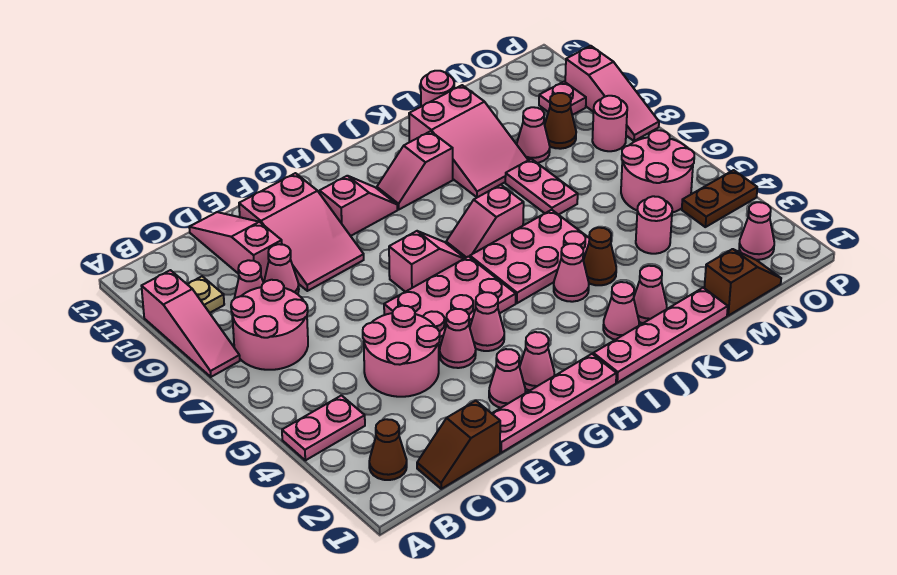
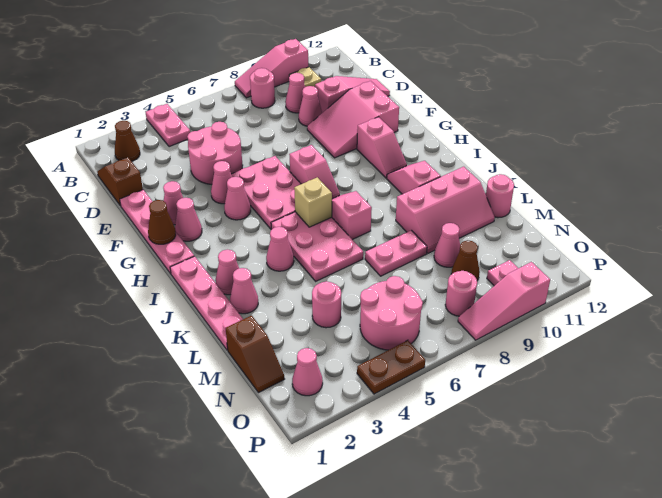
pink round brick B7:C8 level 1 -> pink round brick B8 level 1
none -> tan brick I6 level 2
brown cone K4 level 1 -> brown cone G1 level 2
pink slope K9:L11 level 1 top 11 -> pink slope K9:L11 level 1 top K
brown plate O4:P4 level 1 -> brown plate P4:P5 level 1

